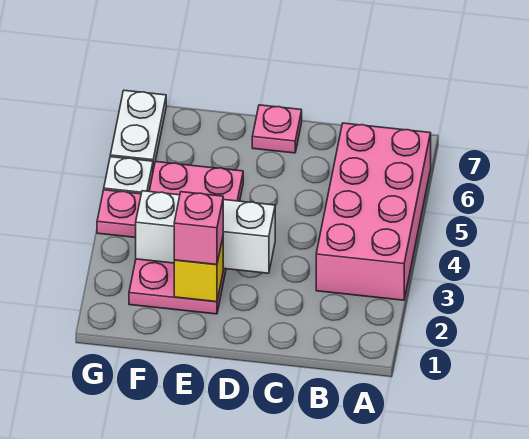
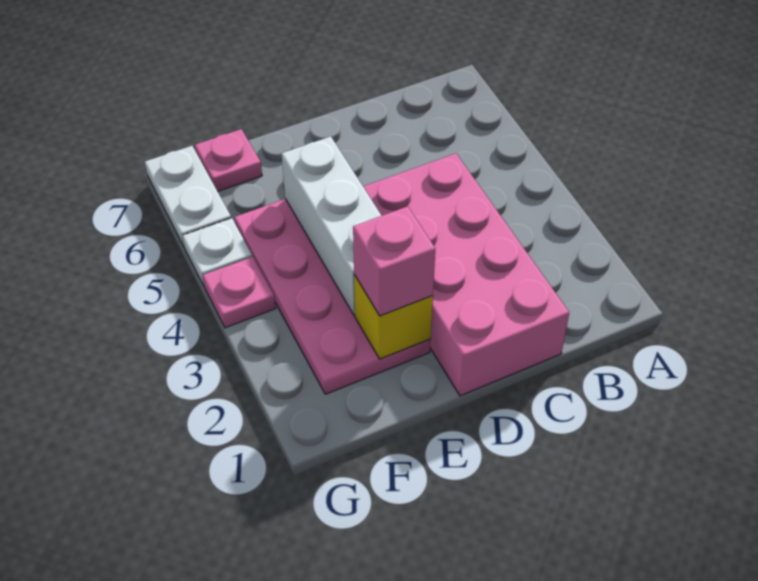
pink brick A3:B6 level 1 -> pink brick C1:D4 level 1
white brick D3:F3 level 2 -> white brick E3:E5 level 2
pink plate D7 level 1 -> pink plate F7 level 1

